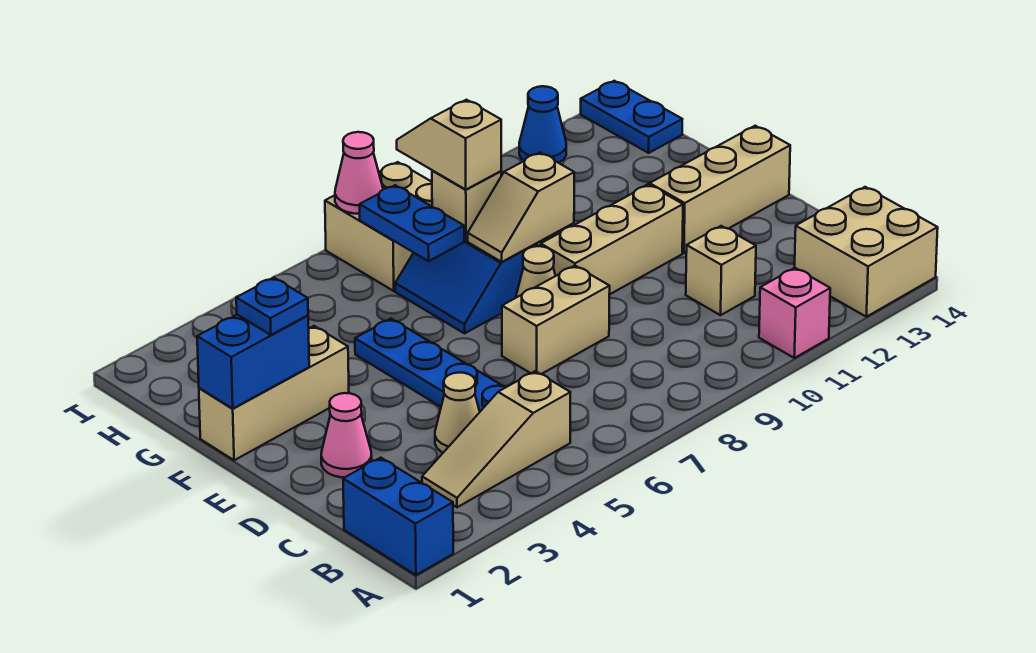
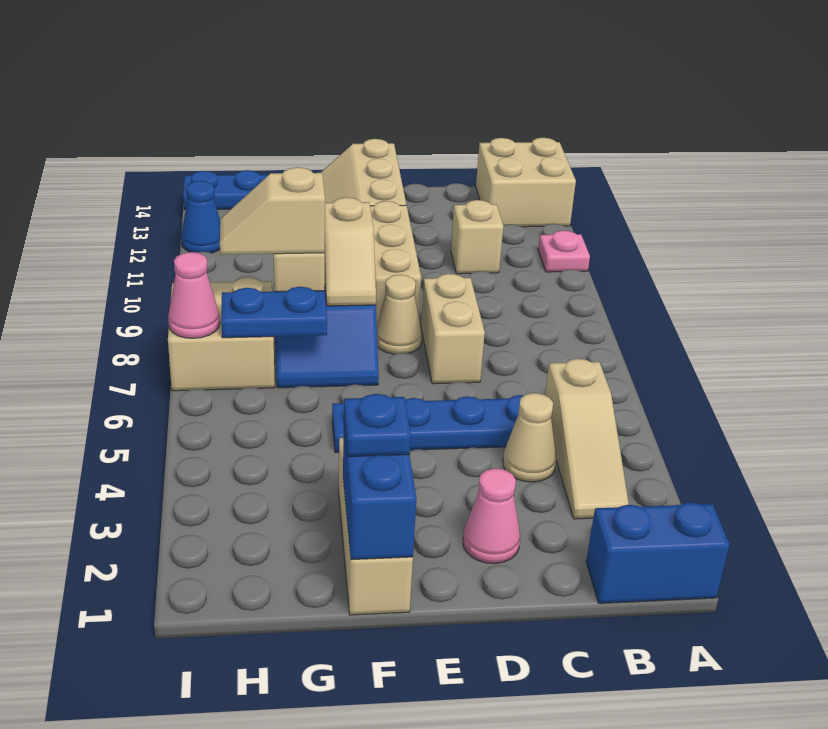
pink brick A11 level 1 -> pink plate A11 level 1

